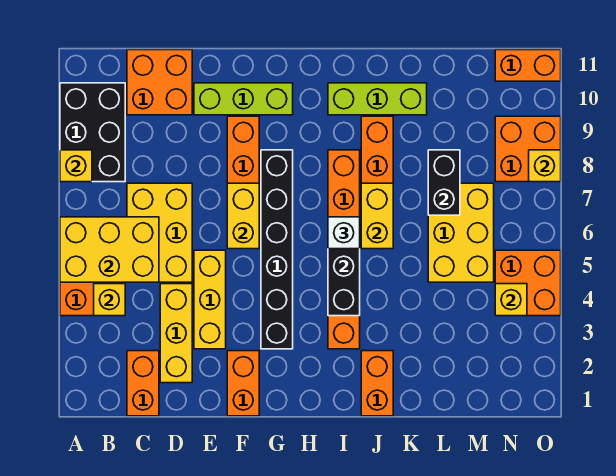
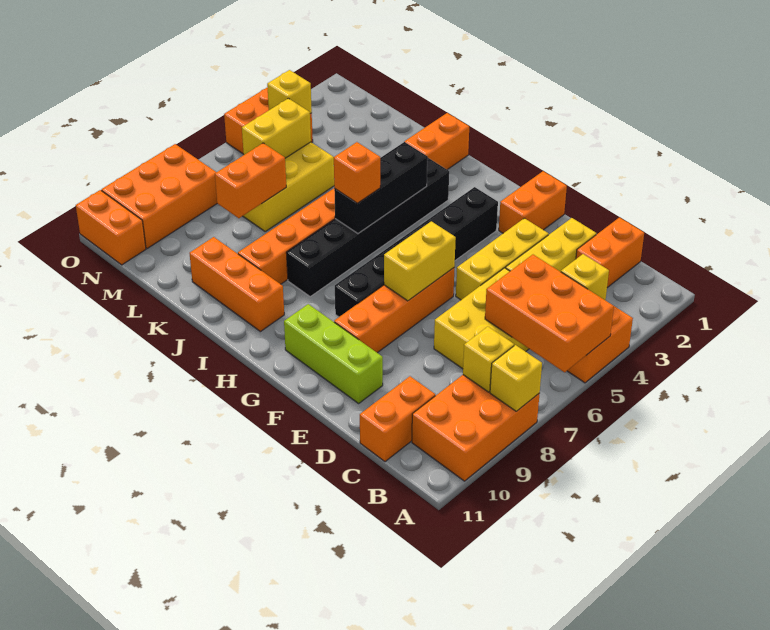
yellow brick A5:C6 level 2 -> orange brick A5:C6 level 2
black brick A8:B10 level 1 -> orange brick A8:B10 level 1
orange brick C10:D11 level 1 -> orange brick C10:C11 level 1
orange brick I3:I8 level 1 -> black brick I3:I8 level 1
white brick I6 level 3 -> orange brick I6 level 3
lime brick I10:K10 level 1 -> orange brick I10:K10 level 1
yellow brick J6:J7 level 2 -> yellow brick M5:M6 level 2
black brick L7:L8 level 2 -> orange brick L7:L8 level 2
orange brick N8:O9 level 1 -> orange brick N8:O10 level 1
yellow brick O8 level 2 -> yellow brick B8 level 2

